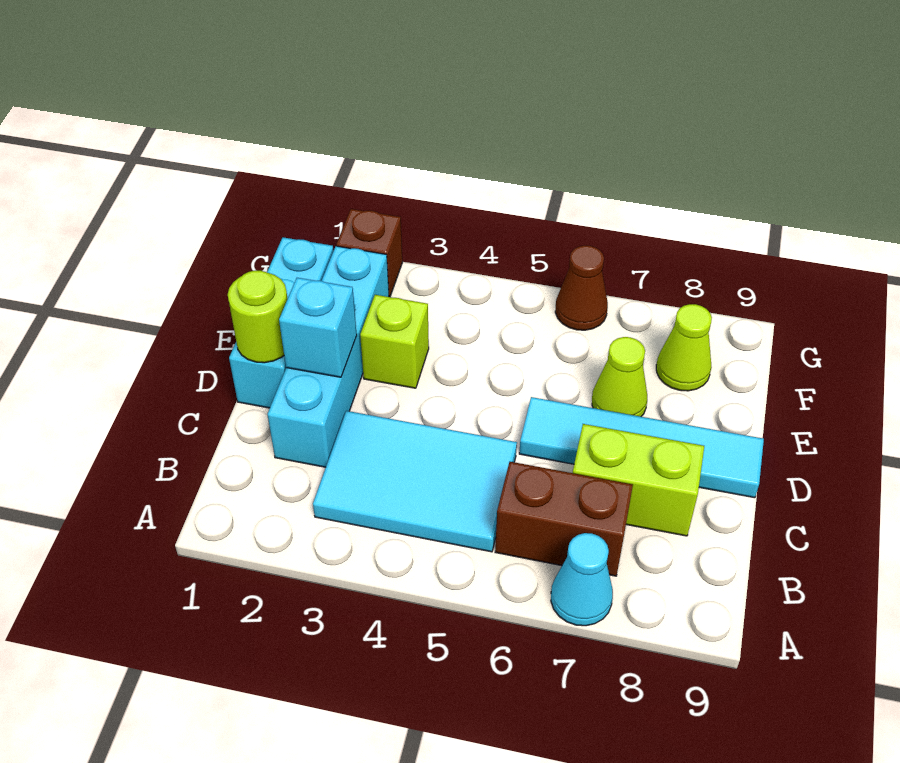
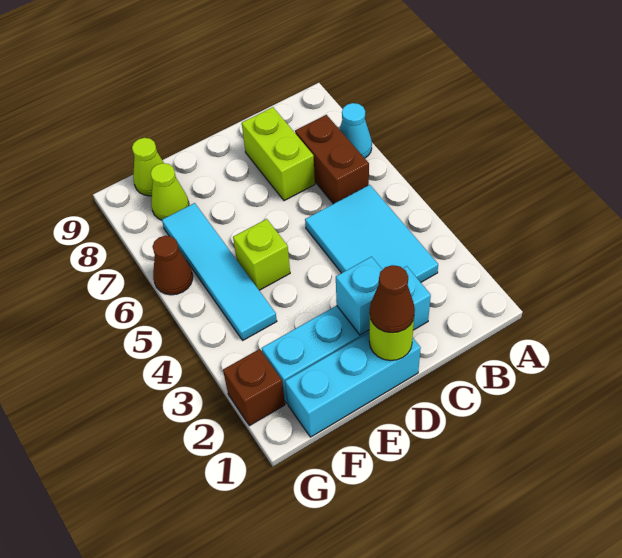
none -> brown cone D1 level 3
cyan tile D6:D9 level 1 -> cyan tile F4:F7 level 1
lime brick E3 level 1 -> lime brick E5 level 1
lime cone E7 level 1 -> lime cone F9 level 1

